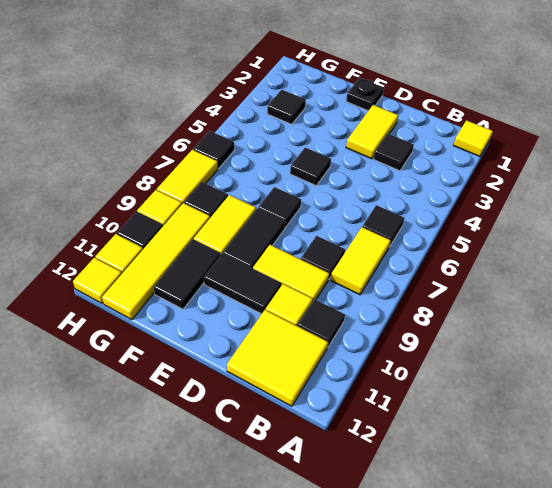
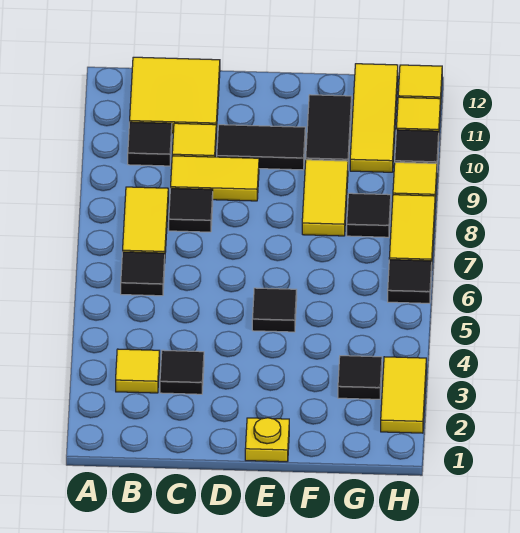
yellow tile A1 level 1 -> yellow tile B3 level 1
yellow tile D2:D3 level 1 -> yellow tile H2:H3 level 1
black plate E1 level 1 -> yellow plate E1 level 1
black tile E7 level 1 -> none
black tile E8:E9 level 1 -> none
yellow tile G9:G12 level 1 -> yellow tile G10:G12 level 1

